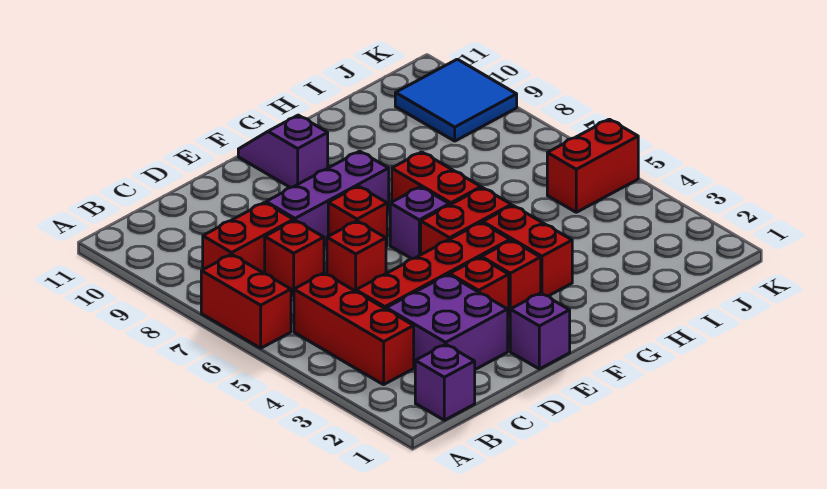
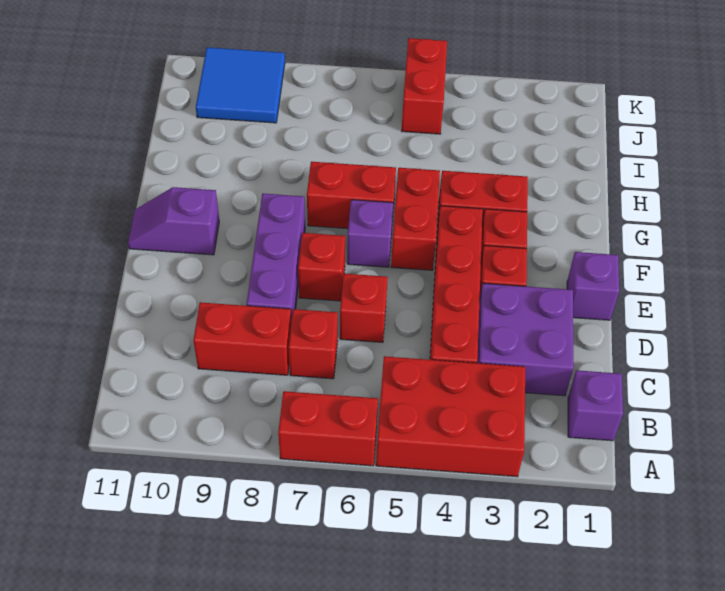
red brick B3:B5 level 1 -> red brick A3:B5 level 1
red brick B8:C8 level 1 -> red brick C8:C9 level 1

